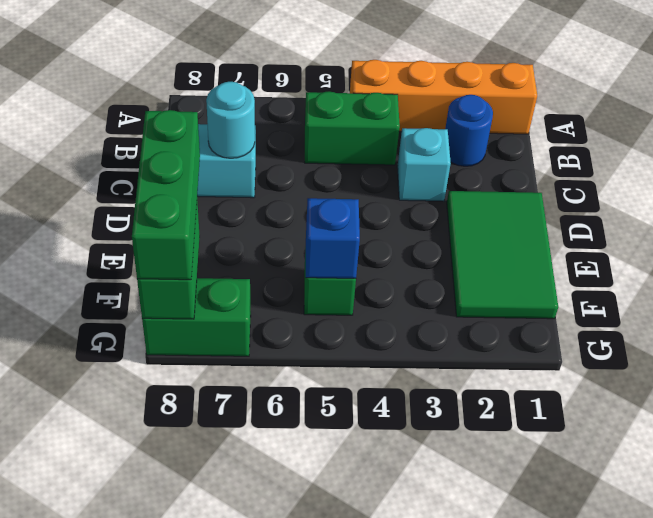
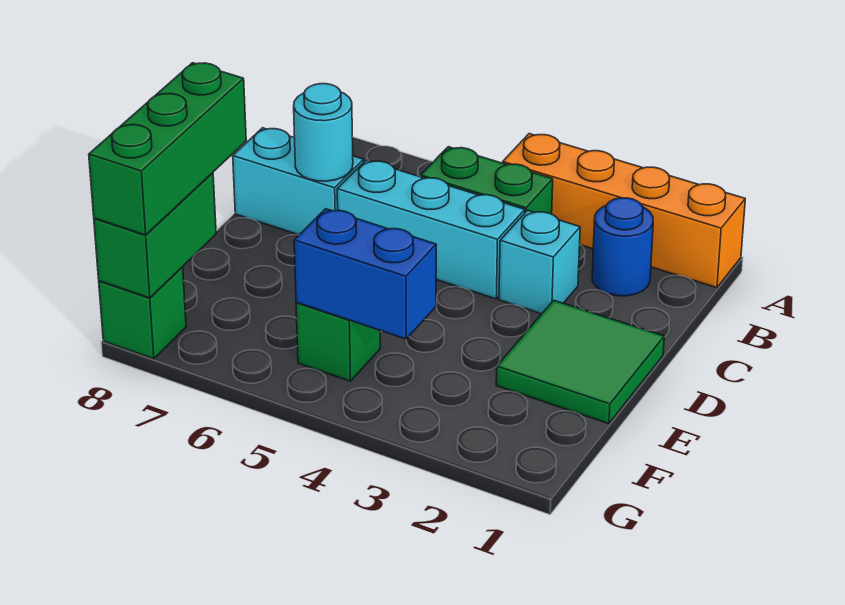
none -> cyan brick C4:C6 level 1
green tile D1:F2 level 1 -> green tile D1:E2 level 1
blue brick F5 level 2 -> blue brick F4:F5 level 2
green brick G7:G8 level 1 -> green brick G8 level 1

